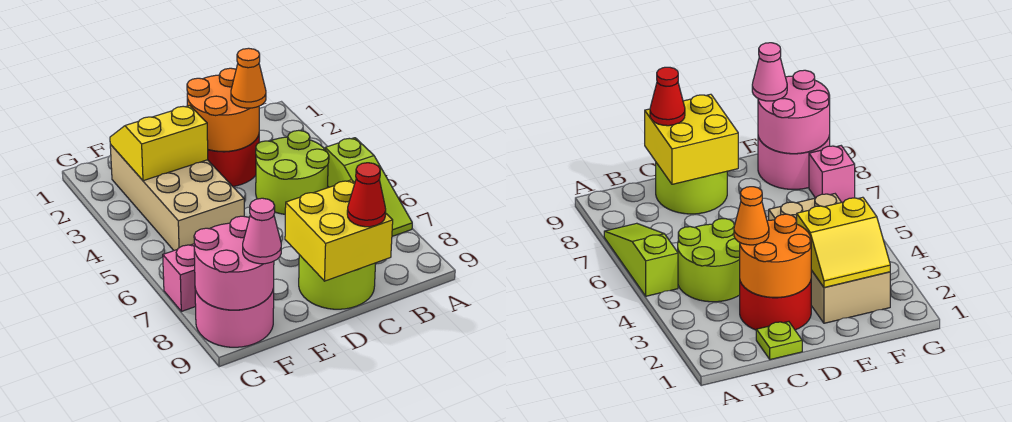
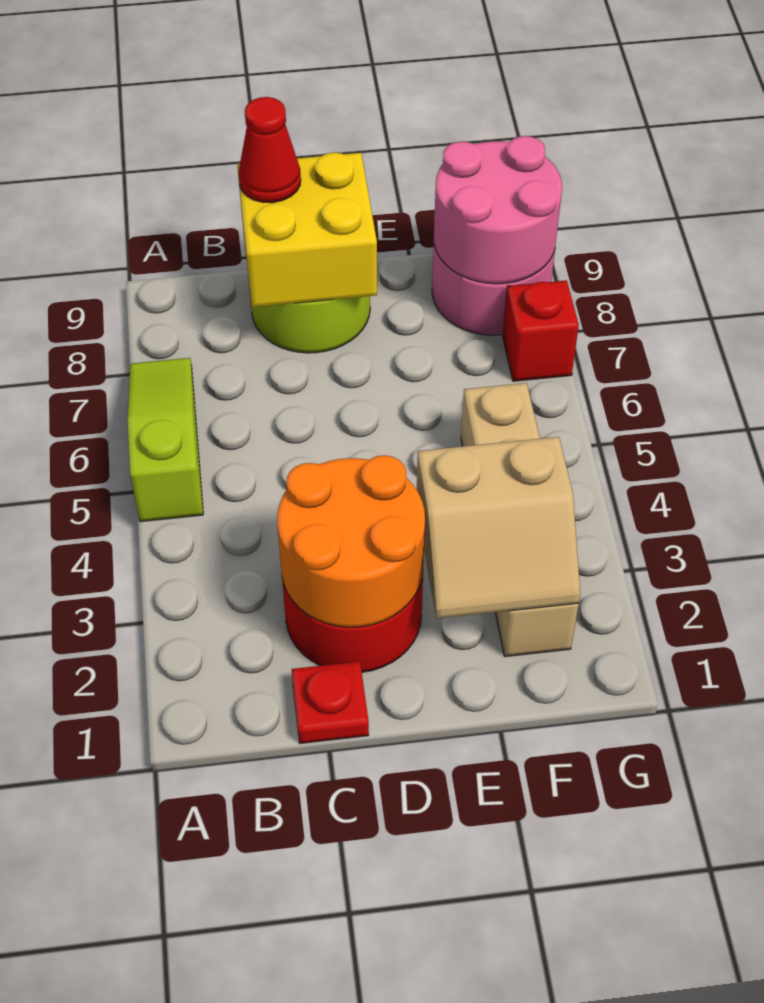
lime round brick B4:C5 level 1 -> none
lime plate C1 level 1 -> red plate C1 level 1
orange cone C3 level 3 -> none
tan brick E2:F5 level 1 -> tan brick F2:F5 level 1
yellow slope E2:F3 level 2 top 3 -> tan slope E2:F3 level 2 top 3
pink cone F9 level 3 -> none
pink brick G7 level 1 -> red brick G7 level 1

